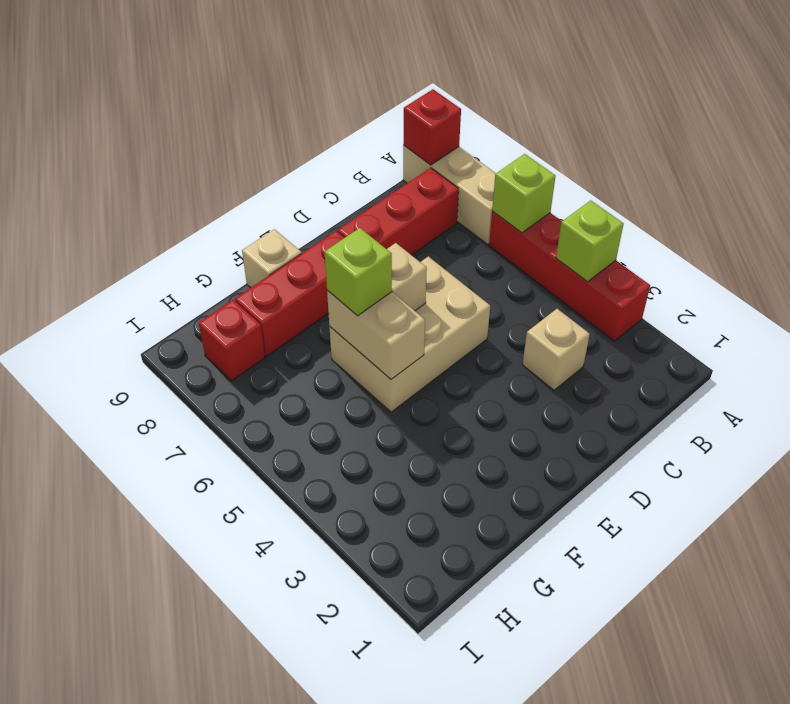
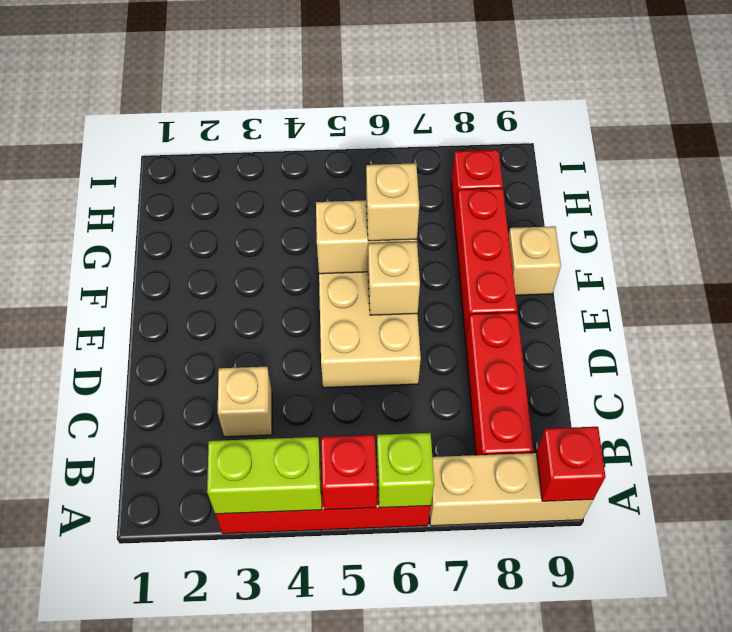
lime brick A4 level 2 -> lime brick A3:A4 level 2
none -> red brick A5 level 2
lime brick F6 level 3 -> tan brick F6 level 3

